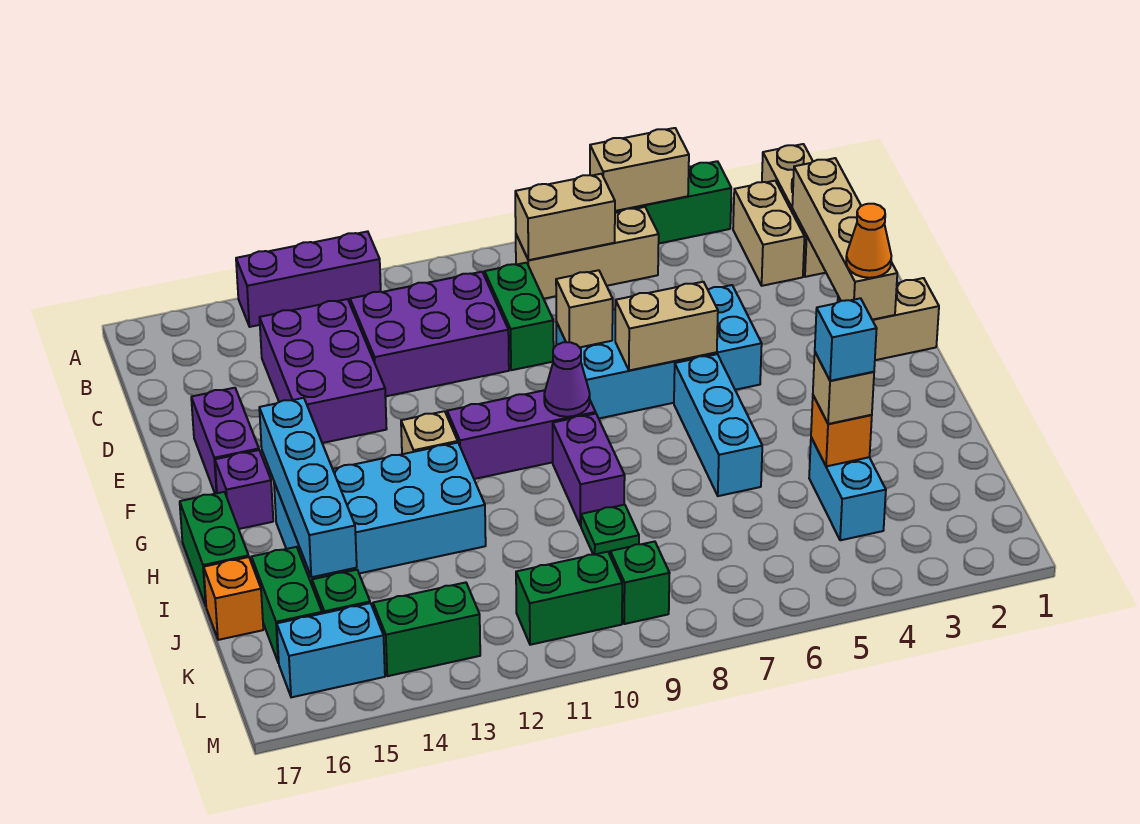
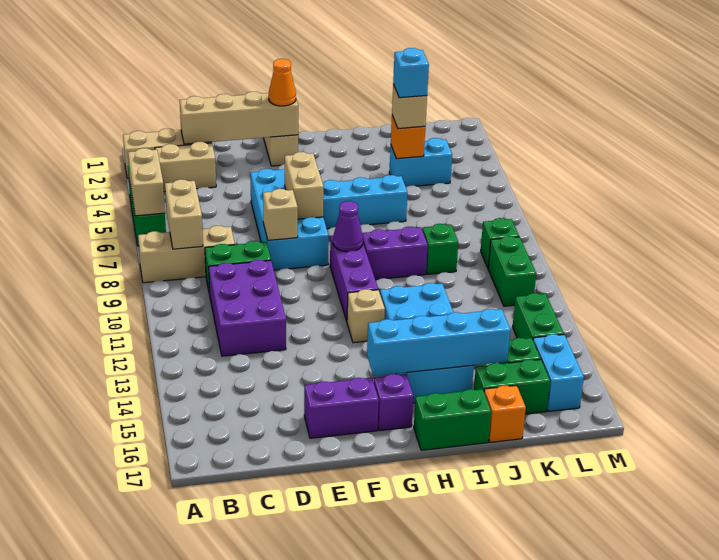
purple brick A12:A14 level 1 -> none
tan brick B6:B8 level 1 -> tan brick A8:C8 level 1
purple brick C13:E14 level 1 -> none
green plate J9 level 1 -> green brick J9 level 1

